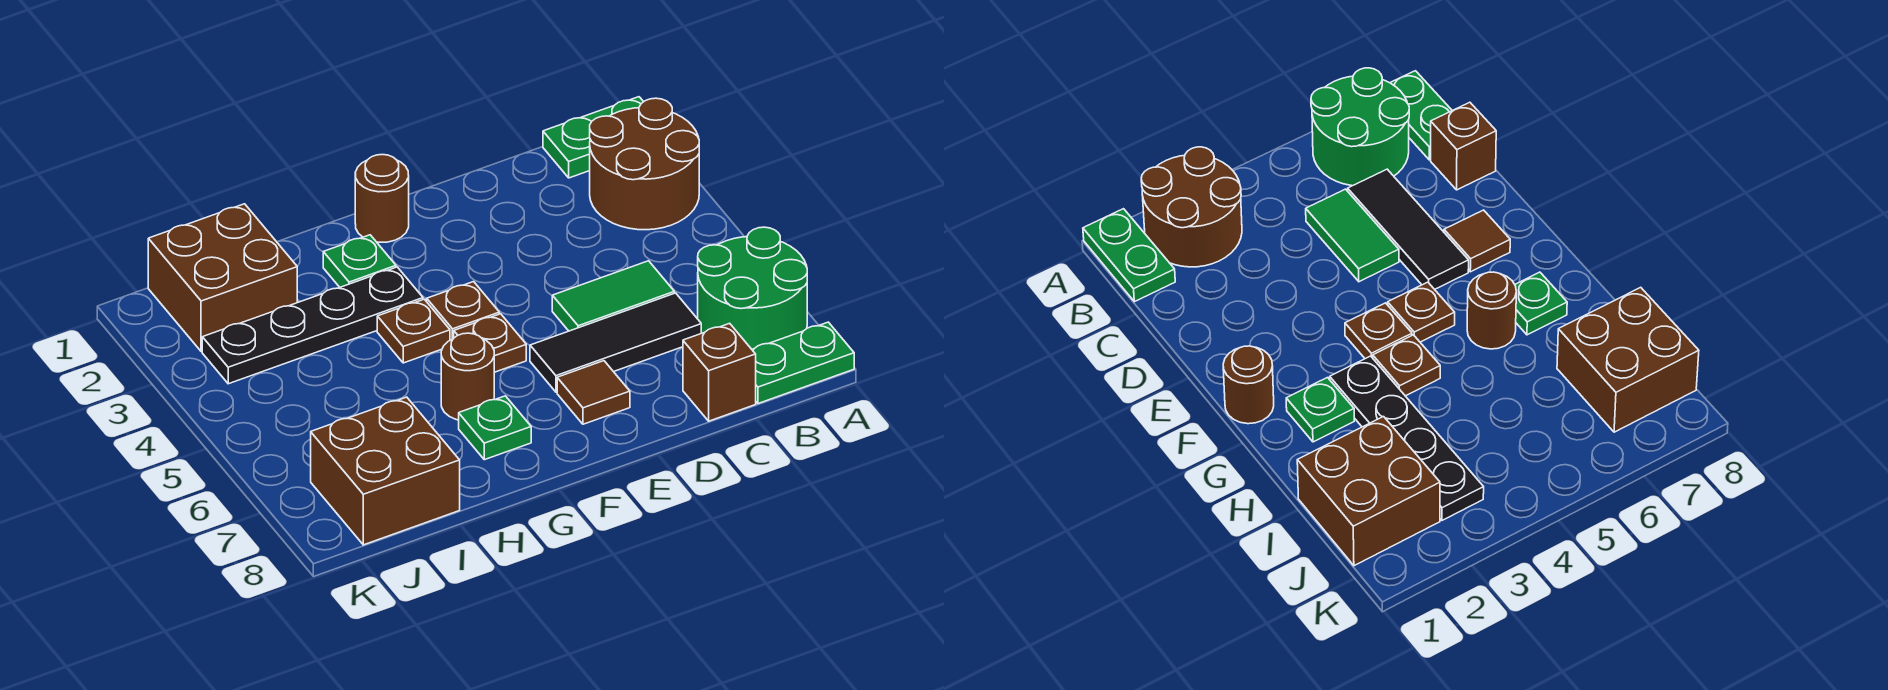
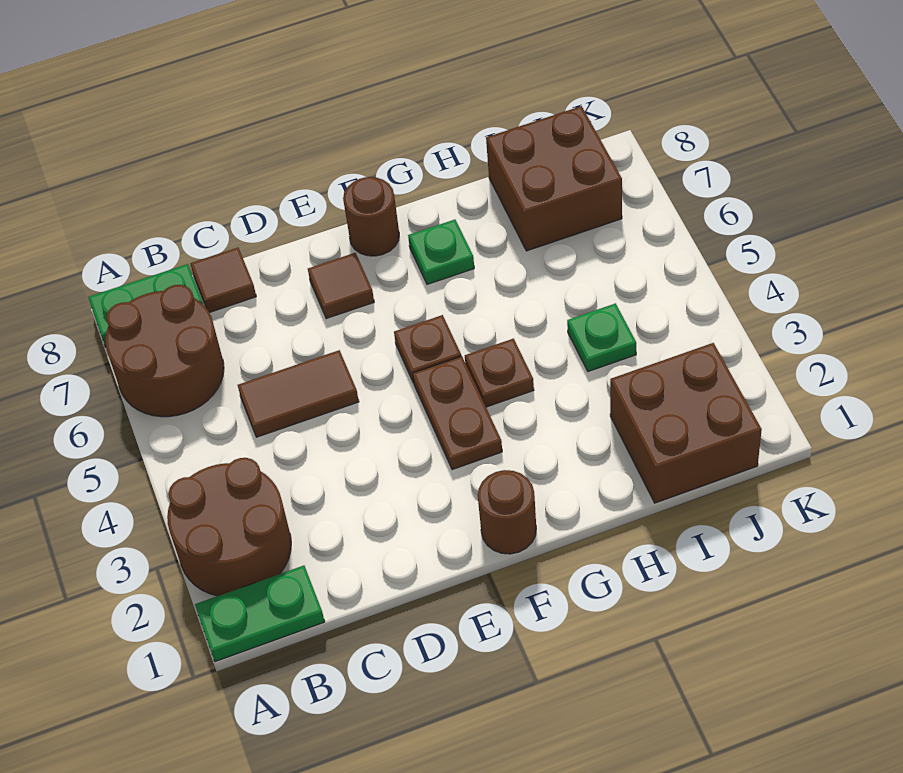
green round brick A6:B7 level 1 -> brown round brick A6:B7 level 1
green tile C5:D5 level 1 -> brown tile C5:D5 level 1
black tile C6:E6 level 1 -> none
brown brick C8 level 1 -> brown tile C8 level 1
brown plate F4 level 1 -> brown plate F3:F4 level 1
green plate G2 level 1 -> green plate I4 level 1
black plate G3:J3 level 1 -> none
brown round brick G6 level 1 -> brown round brick F8 level 1

